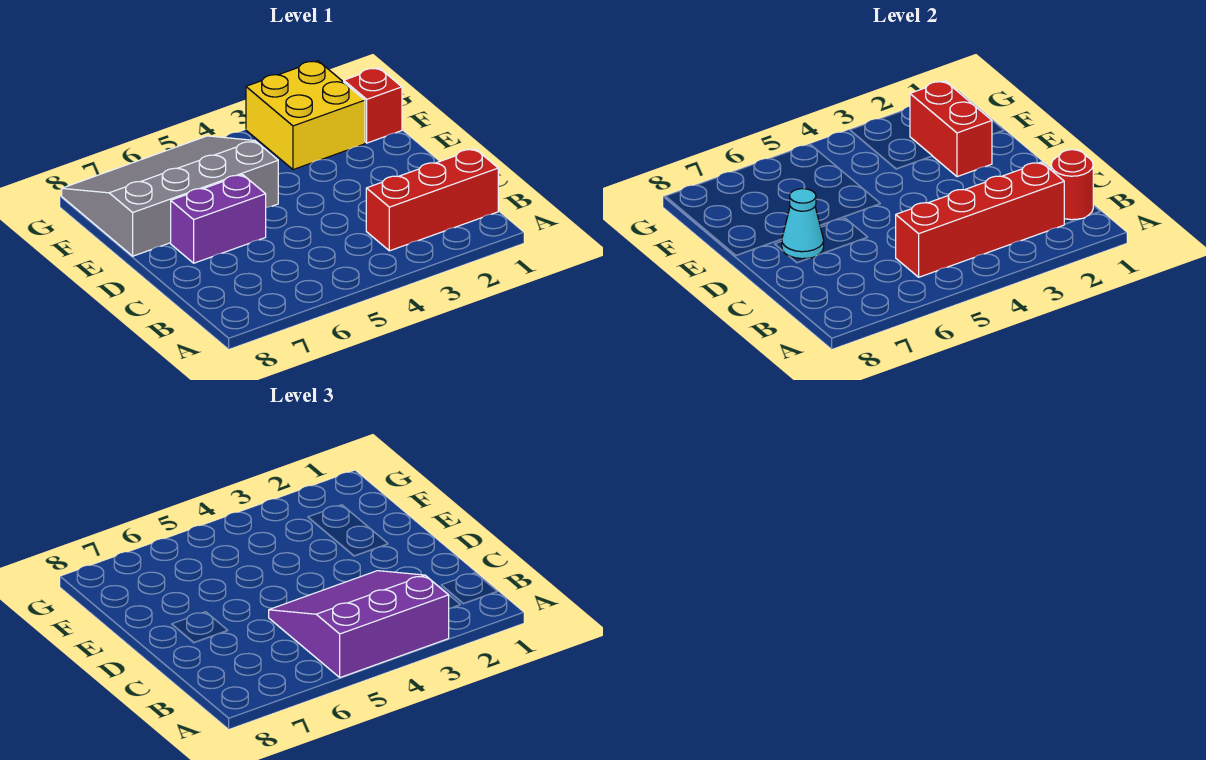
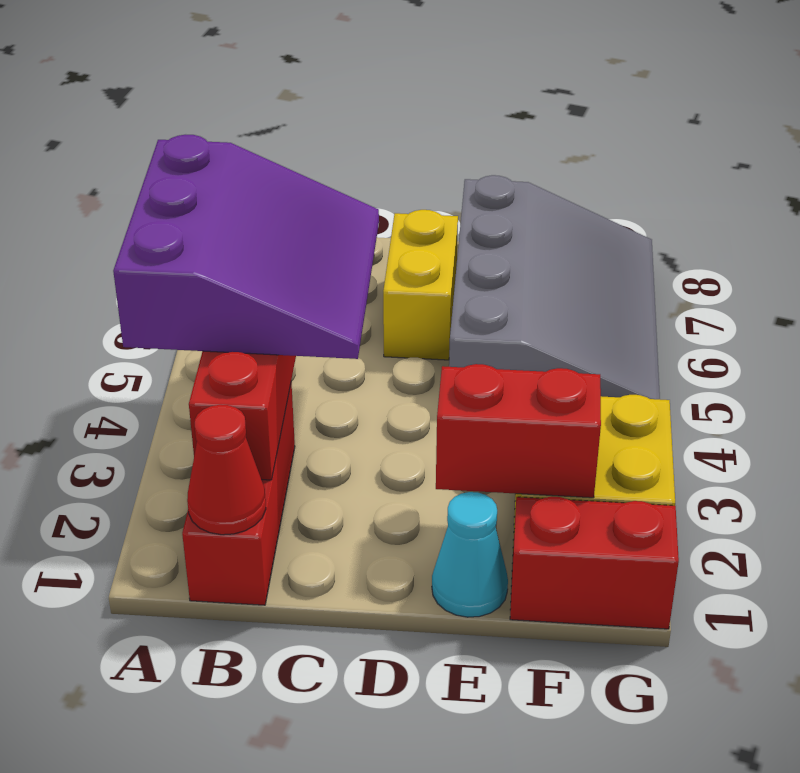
red round brick B1 level 2 -> red cone B1 level 2
purple brick D6:D7 level 1 -> yellow brick D6:D7 level 1
cyan cone D7 level 2 -> cyan cone E1 level 1
red brick F1 level 1 -> red brick F1:G1 level 1

